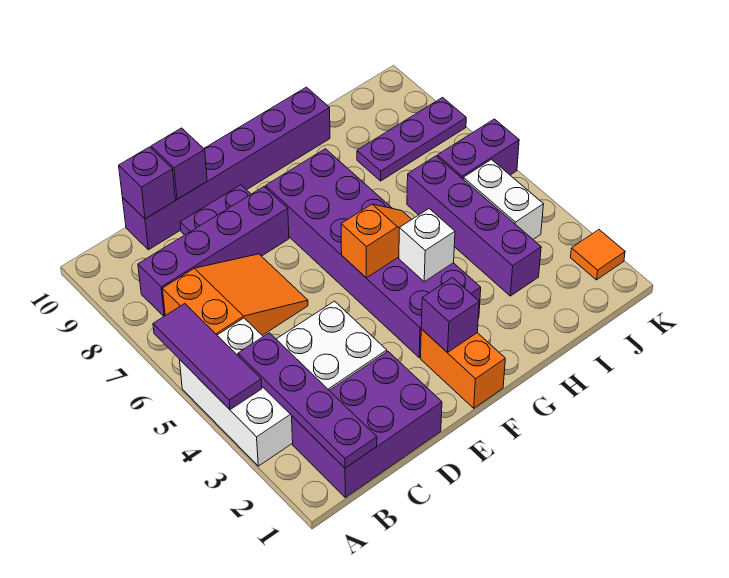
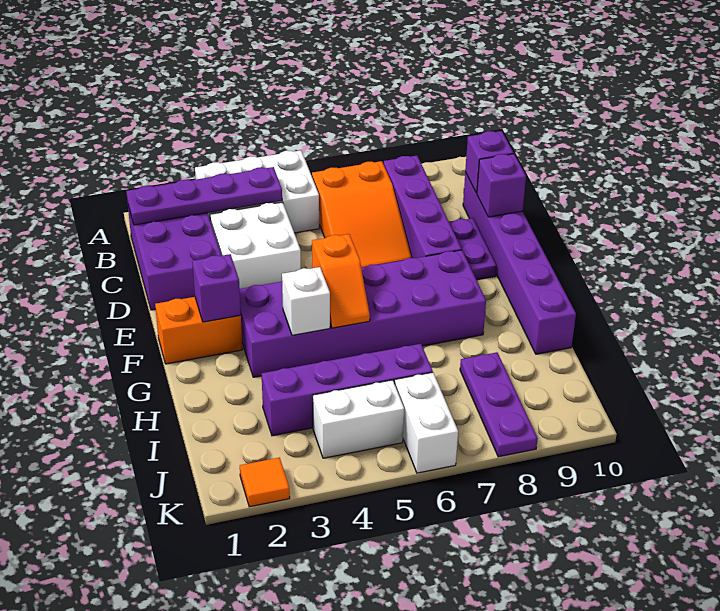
purple tile A4:A6 level 2 -> none
purple brick J6:K6 level 1 -> white brick J6:K6 level 1

